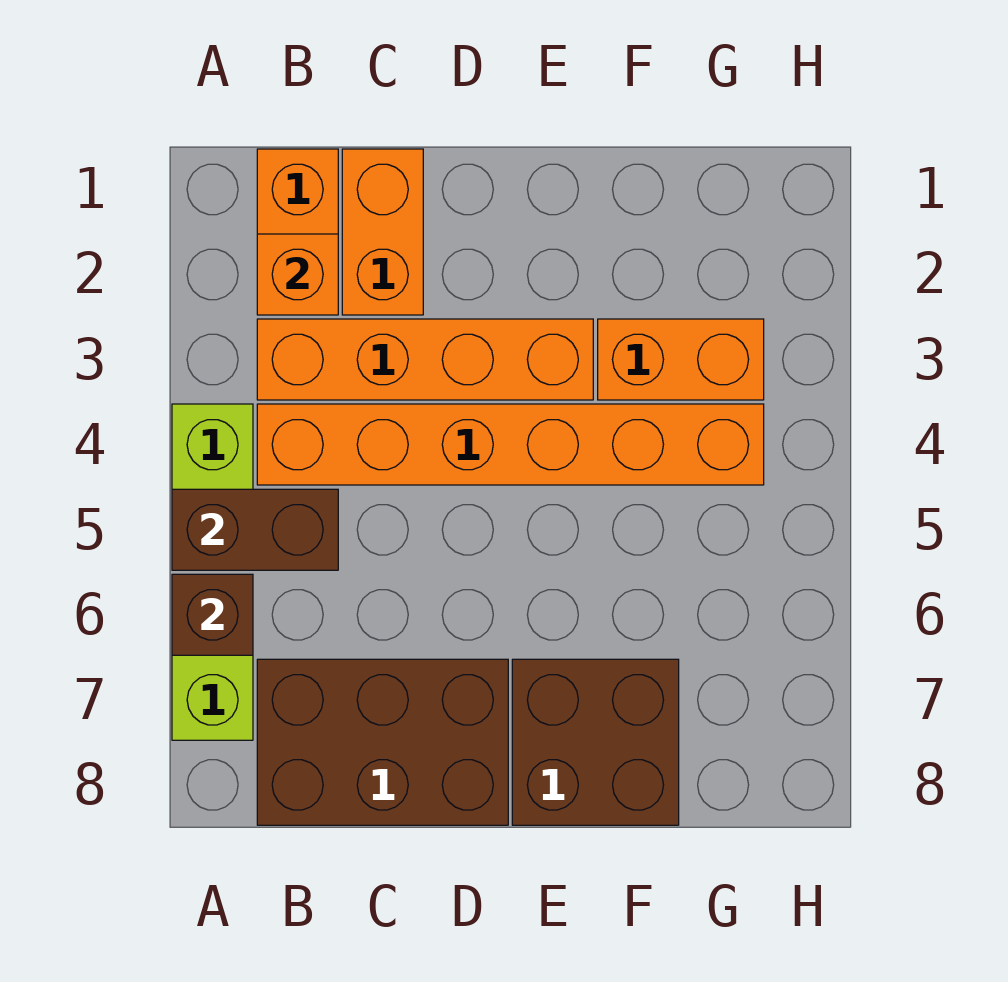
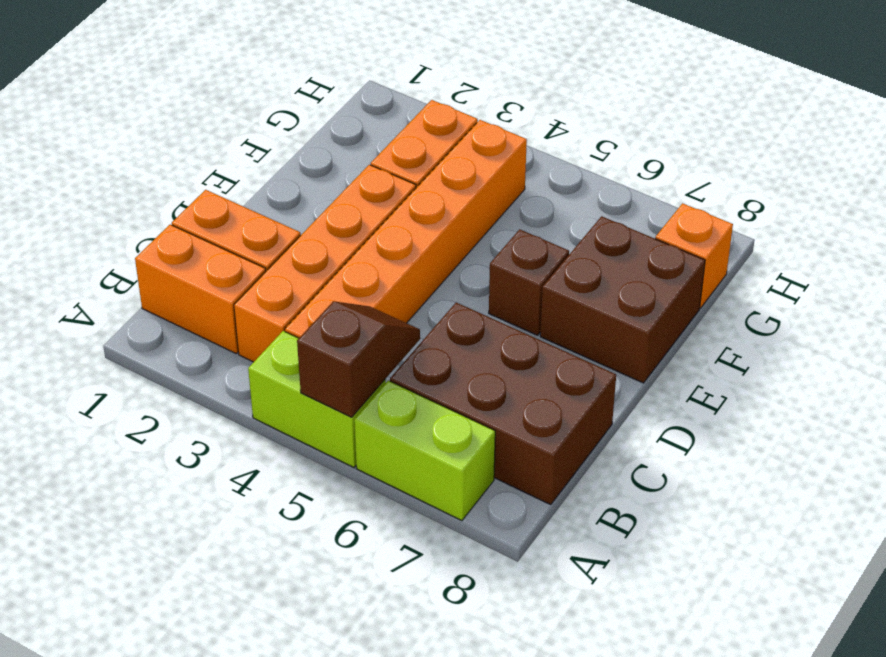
brown brick A5:B5 level 2 -> brown slope A5:B5 level 2 top A
brown brick A6 level 2 -> brown brick E6 level 1
orange brick B2 level 2 -> orange brick G8 level 1
brown brick B7:D8 level 1 -> brown brick B6:C8 level 1

